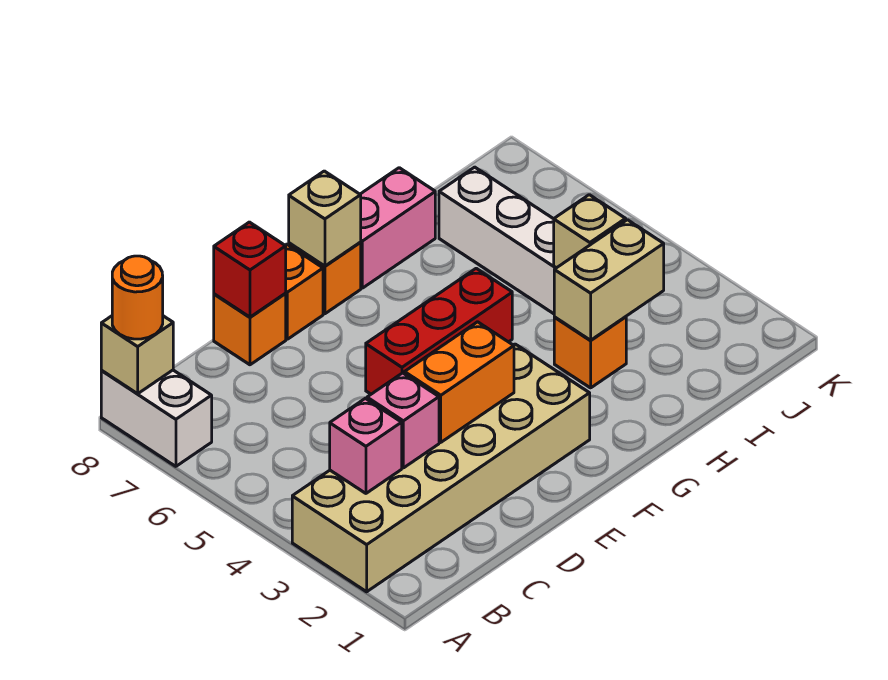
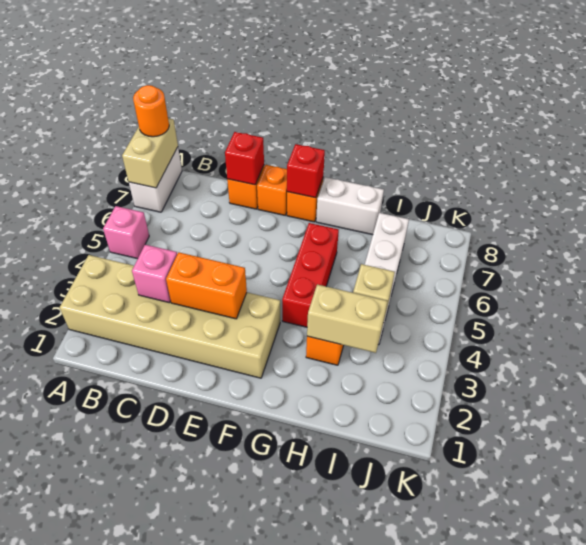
tan brick A8 level 2 -> tan brick A7:A8 level 2
pink brick B3 level 2 -> pink brick A5 level 1
red brick E5:G5 level 1 -> red brick G4:G6 level 1
tan brick F8 level 2 -> red brick F8 level 2
pink brick G8:H8 level 1 -> white brick G8:H8 level 1

